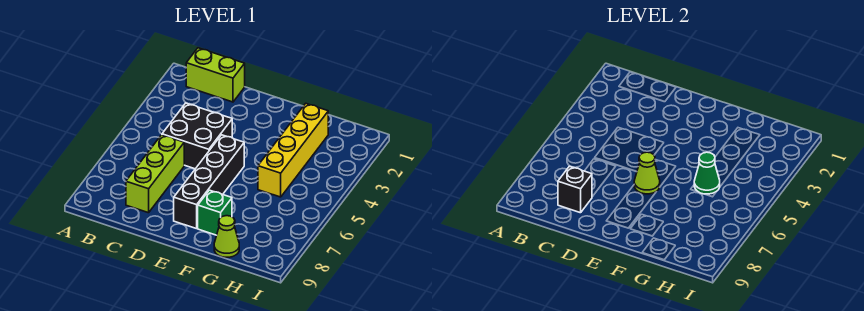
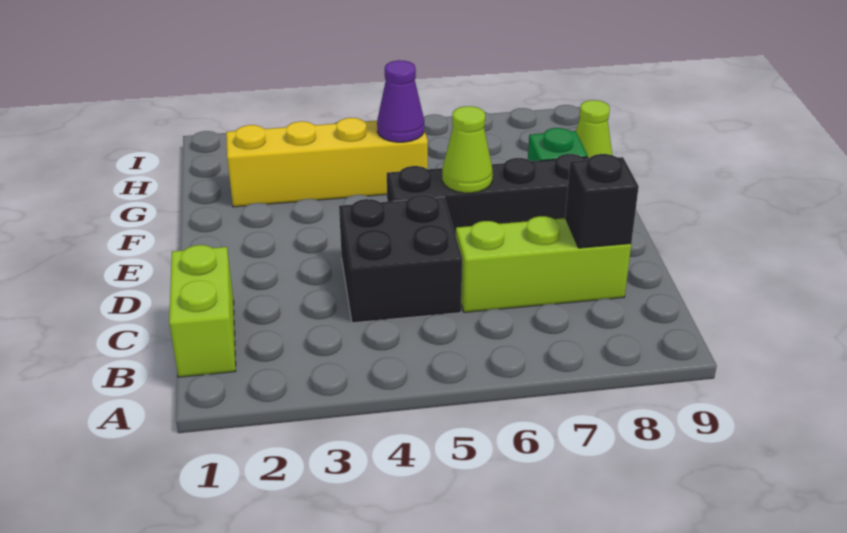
green cone G5 level 2 -> purple cone G5 level 2

